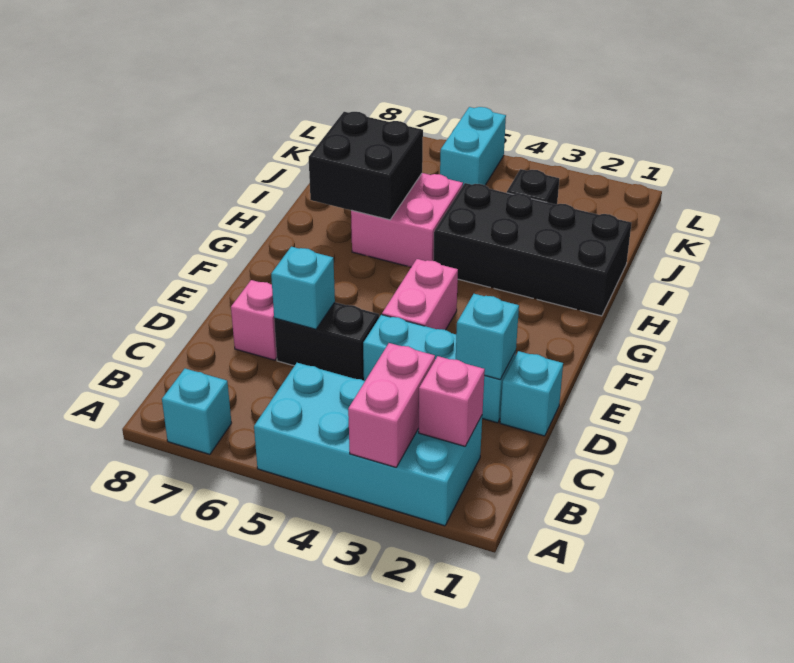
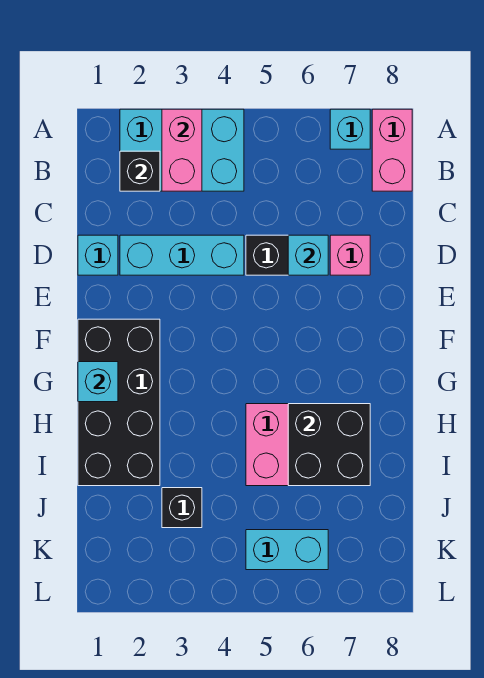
cyan brick A2:B5 level 1 -> cyan brick A2:B4 level 1
pink brick B2 level 2 -> black brick B2 level 2
cyan brick D2 level 2 -> cyan brick G1 level 2
pink brick E4:F4 level 1 -> pink brick A8:B8 level 1
black brick H1:I4 level 1 -> black brick F1:I2 level 1
cyan brick K5:L5 level 1 -> cyan brick K5:K6 level 1

